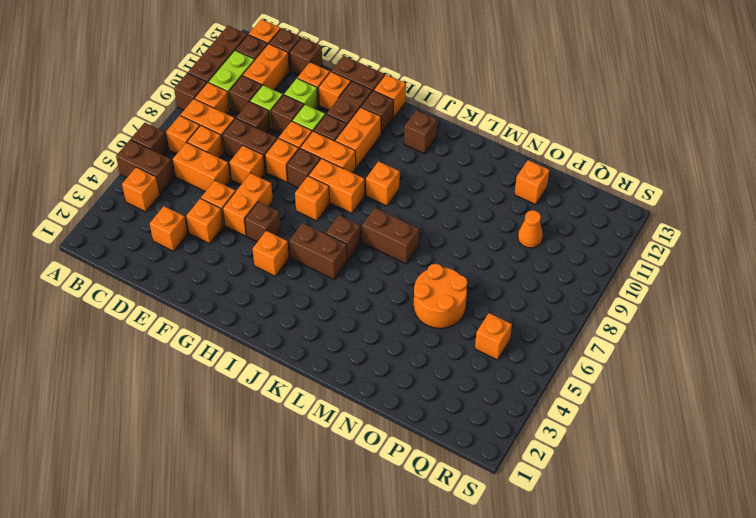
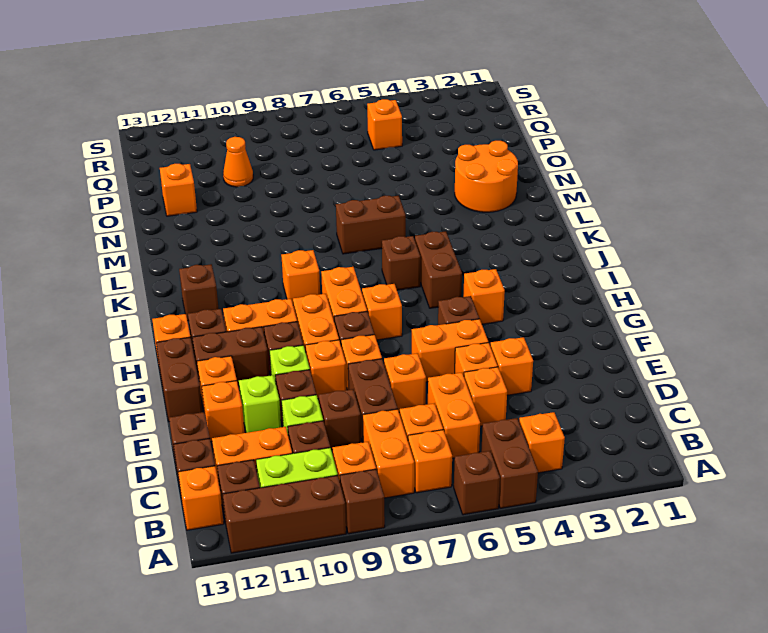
orange brick D3 level 1 -> orange brick D5 level 1
brown brick K7:L7 level 1 -> brown brick L6:L7 level 1
orange round brick N5:O6 level 1 -> orange round brick M2:N3 level 1

